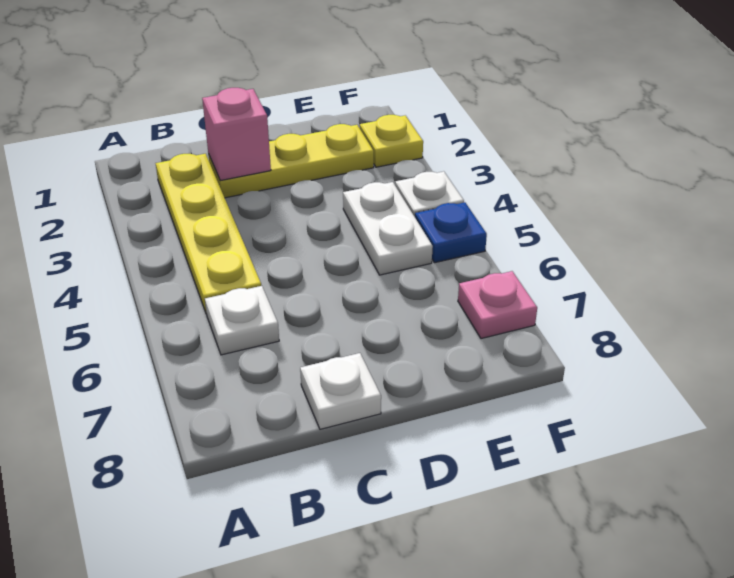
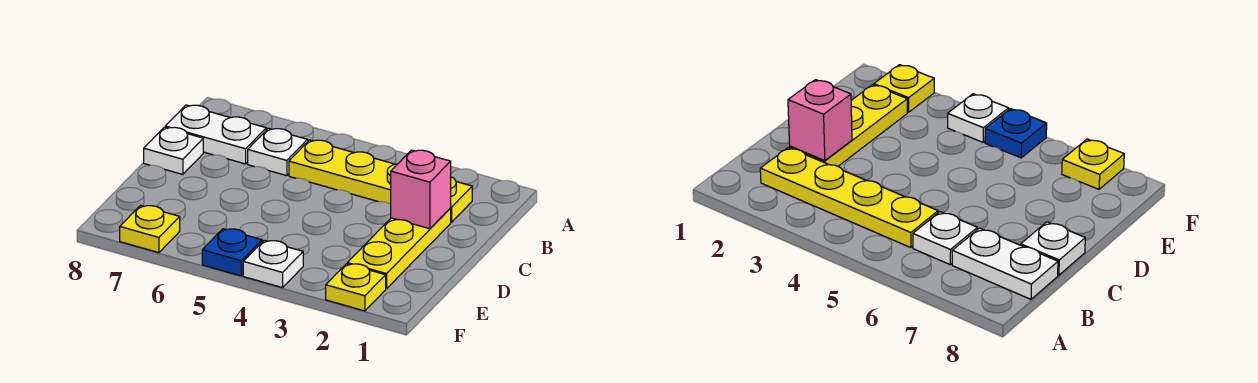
white plate E4:E5 level 1 -> white plate B7:B8 level 1
pink plate F7 level 1 -> yellow plate F7 level 1

